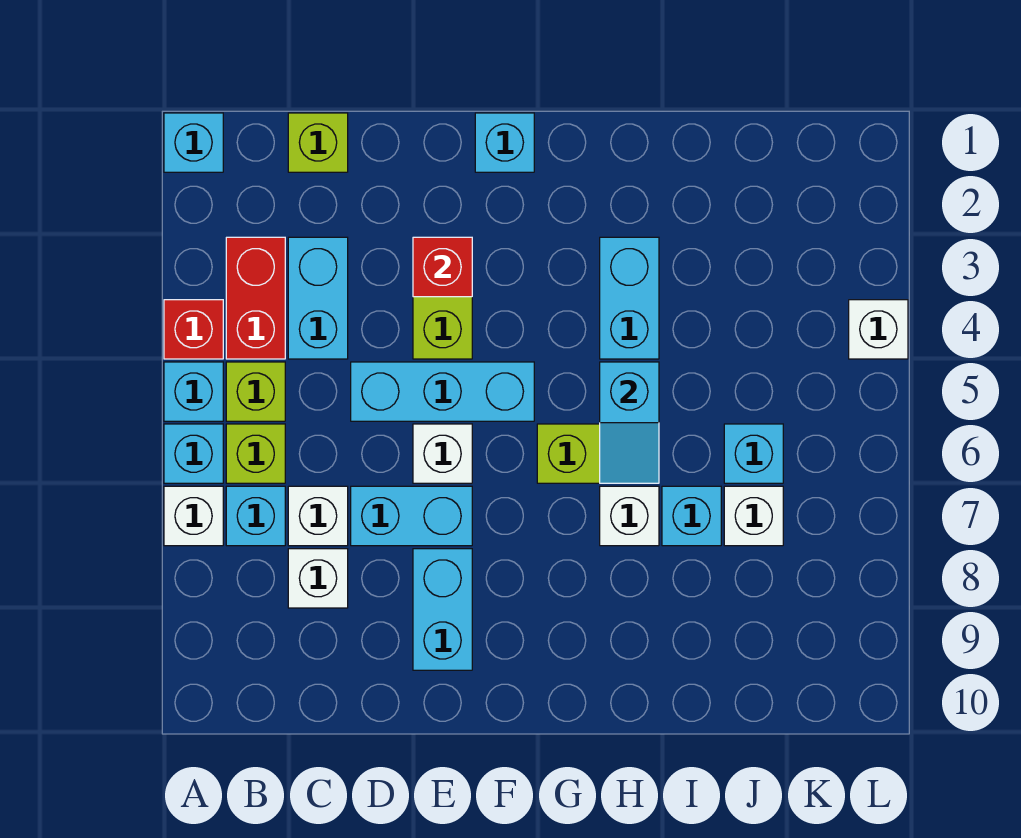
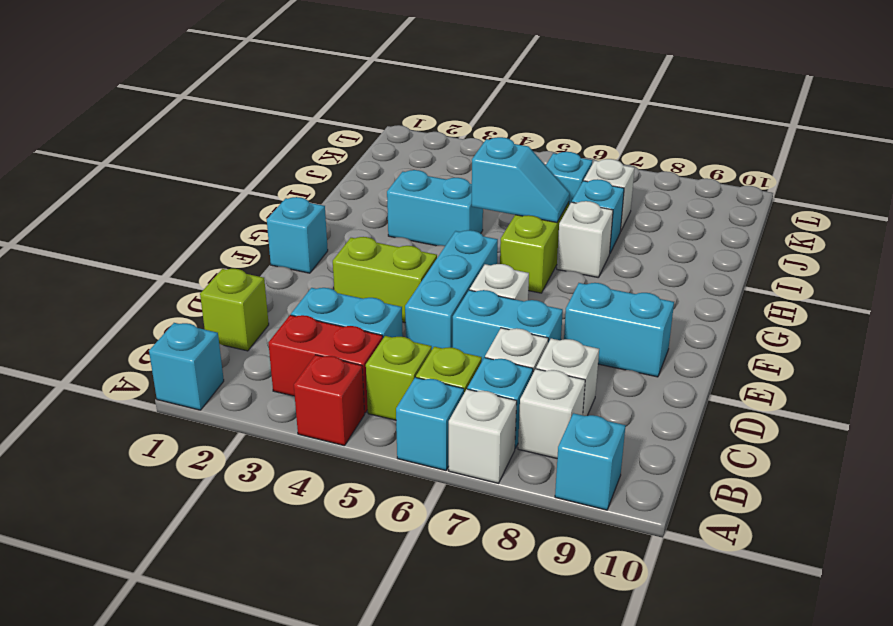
cyan brick A5 level 1 -> cyan brick A9 level 1
cyan brick D7:E7 level 1 -> cyan brick D6:D7 level 1
red brick E3 level 2 -> none
white brick L4 level 1 -> white brick B8 level 1

